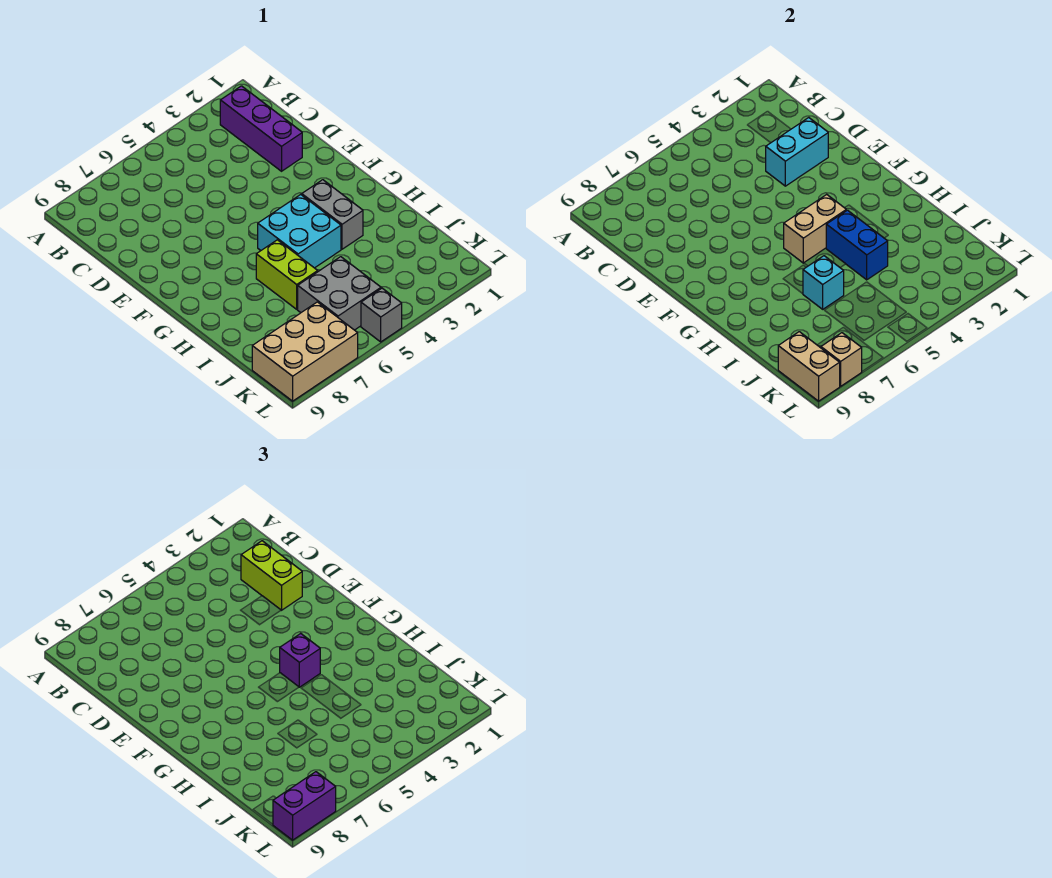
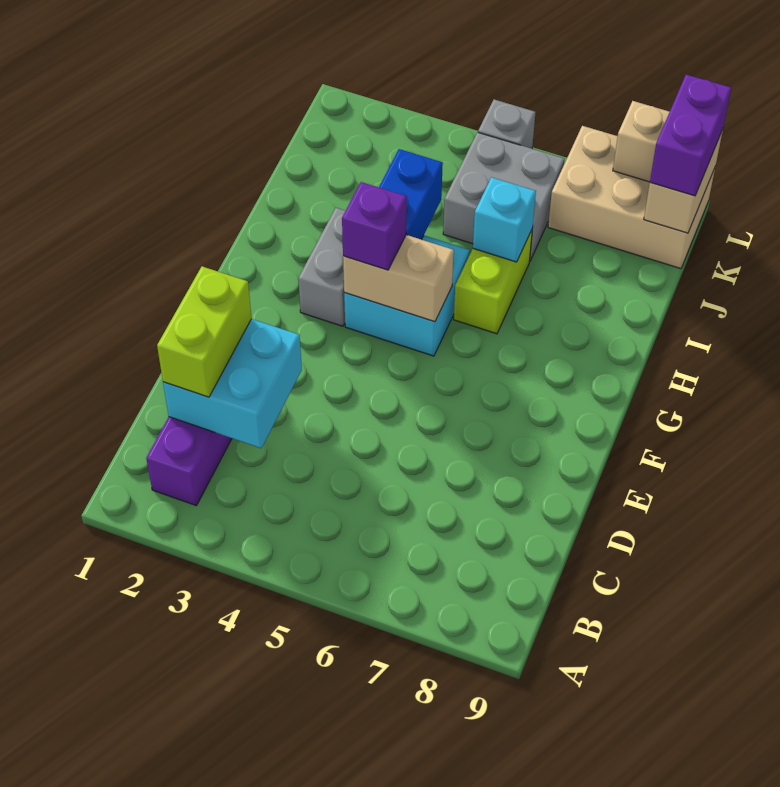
cyan brick D2:D3 level 2 -> cyan brick C2:D3 level 2
purple brick L8:L9 level 3 -> purple brick K9:L9 level 3

